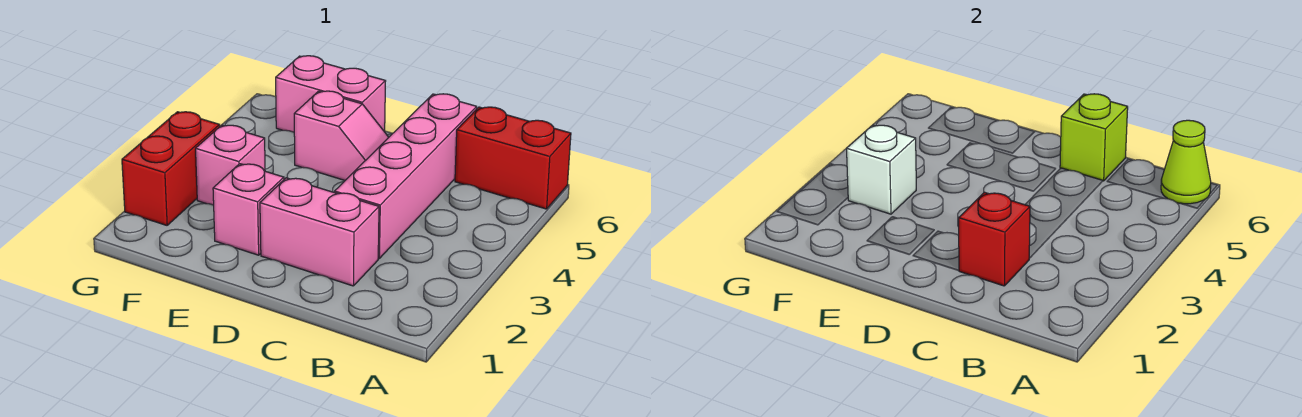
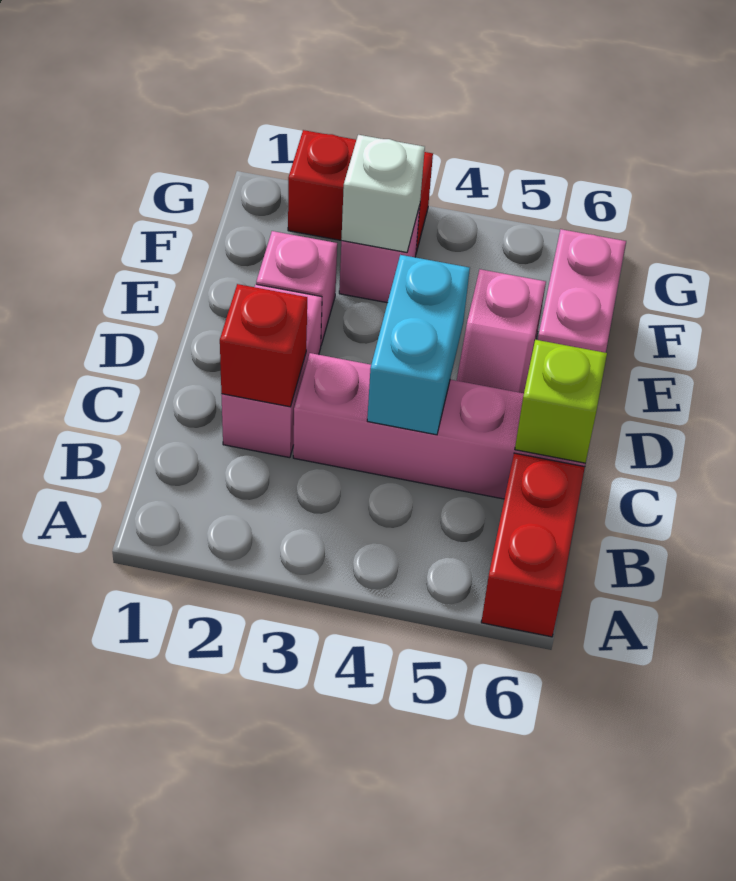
lime cone A6 level 2 -> none
none -> cyan brick C4:D4 level 2

